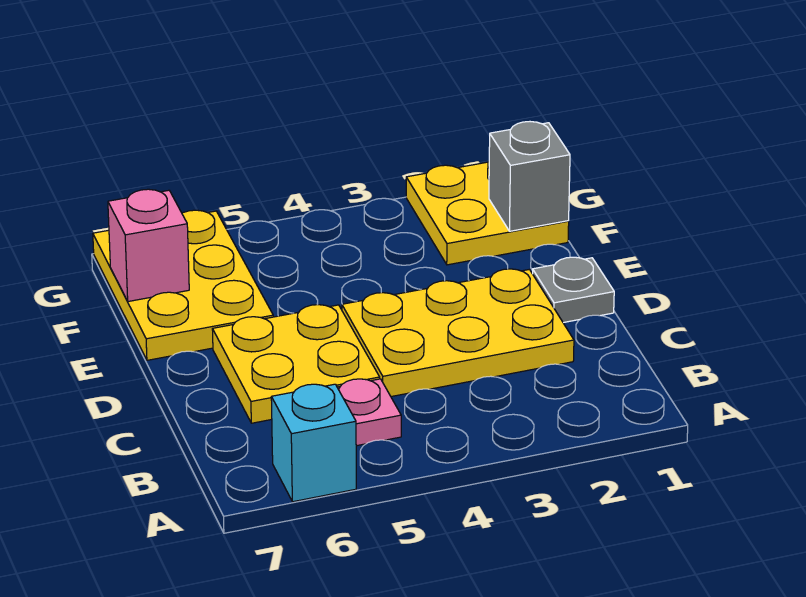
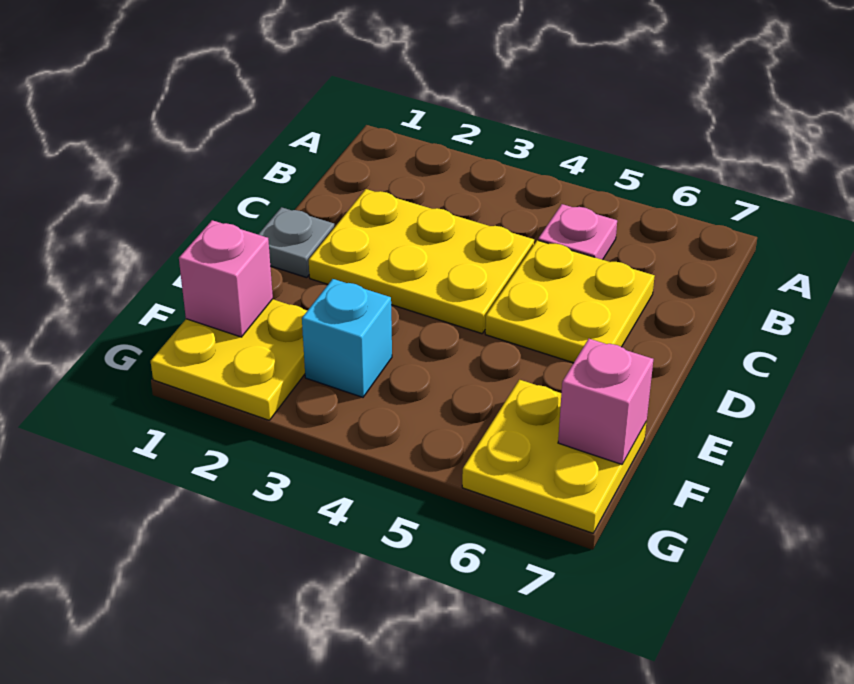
cyan brick A6 level 1 -> cyan brick F3 level 1
yellow plate E6:G7 level 1 -> yellow plate F6:G7 level 1
grey brick F1 level 2 -> pink brick F1 level 2

